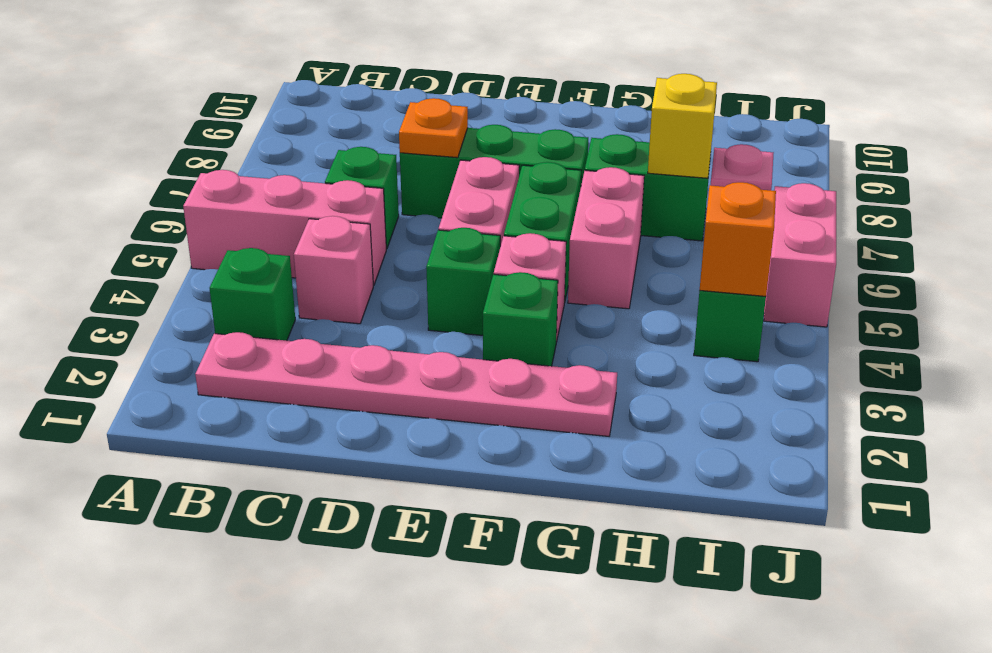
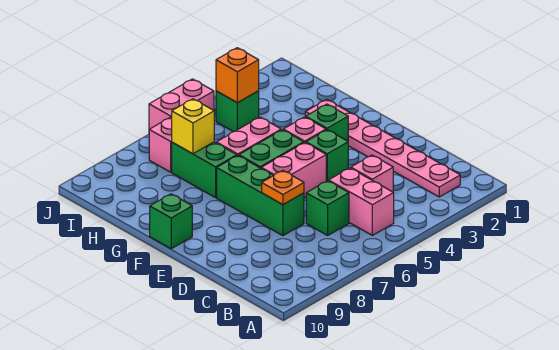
pink brick A5:C5 level 1 -> pink brick B5:C5 level 1
green brick B3 level 1 -> green brick F10 level 1

